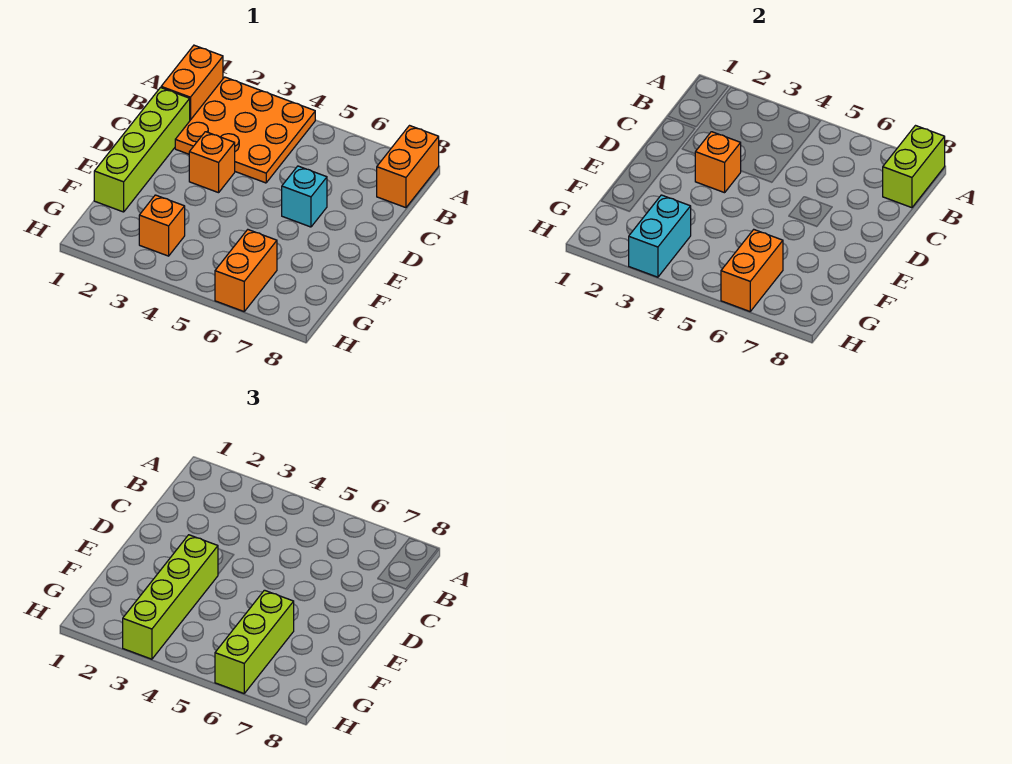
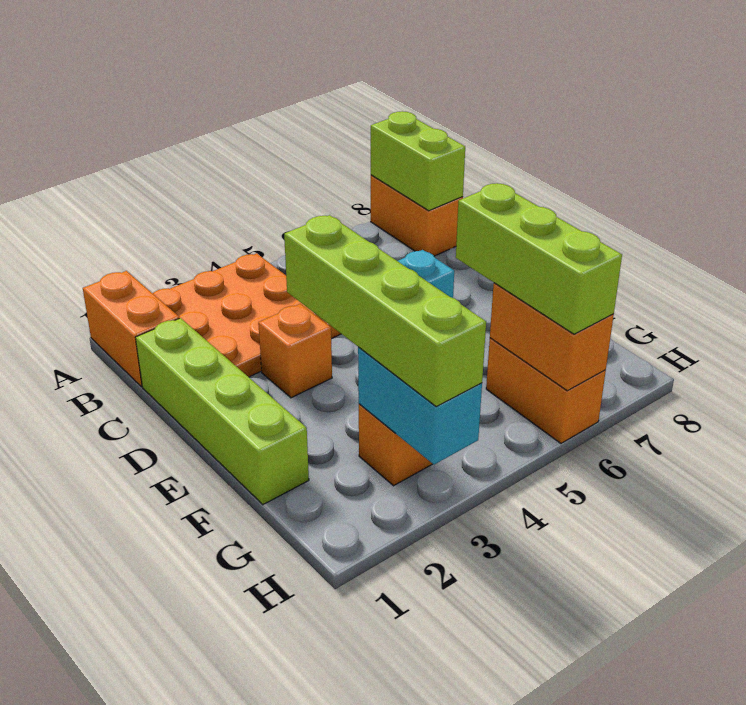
orange brick D3 level 2 -> none

